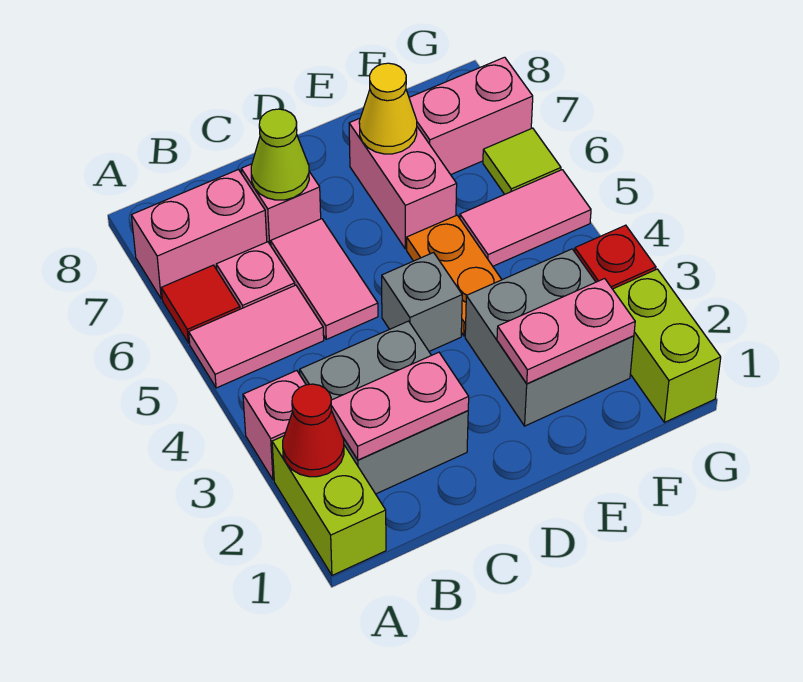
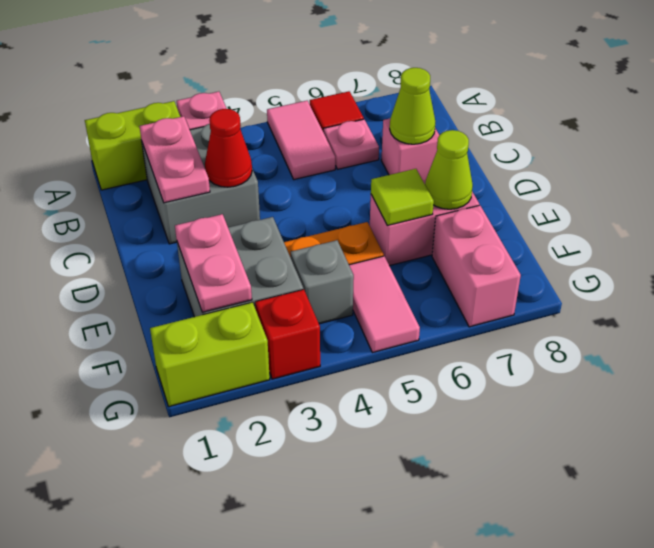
red cone A2 level 2 -> red cone C3 level 2
pink brick A7:B7 level 1 -> none
pink tile C5:C6 level 1 -> none
grey brick D4 level 1 -> grey brick F4 level 1
yellow cone E7 level 2 -> lime cone E7 level 2
lime tile G6 level 1 -> lime tile E6 level 2

